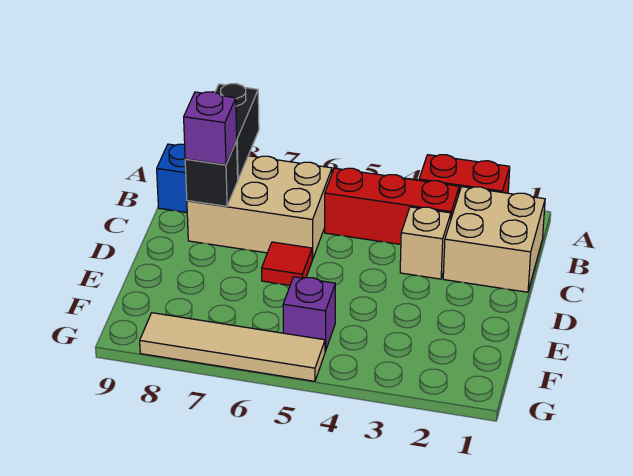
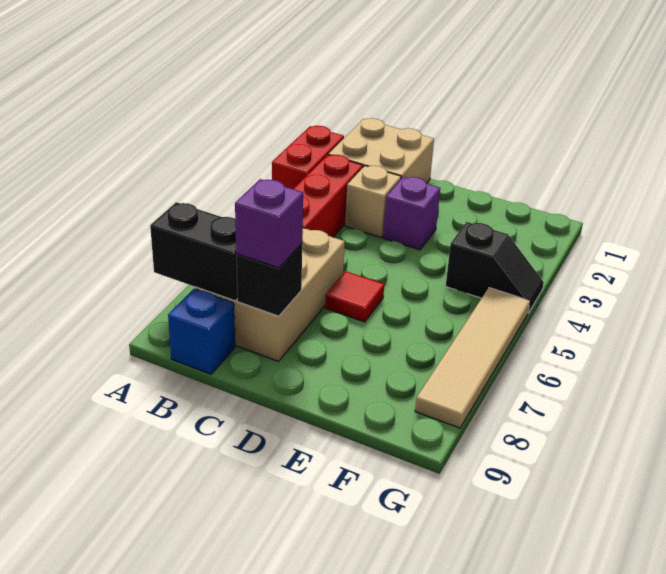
none -> black slope F4:G4 level 1 top F
purple brick F5 level 1 -> purple brick D3 level 1

